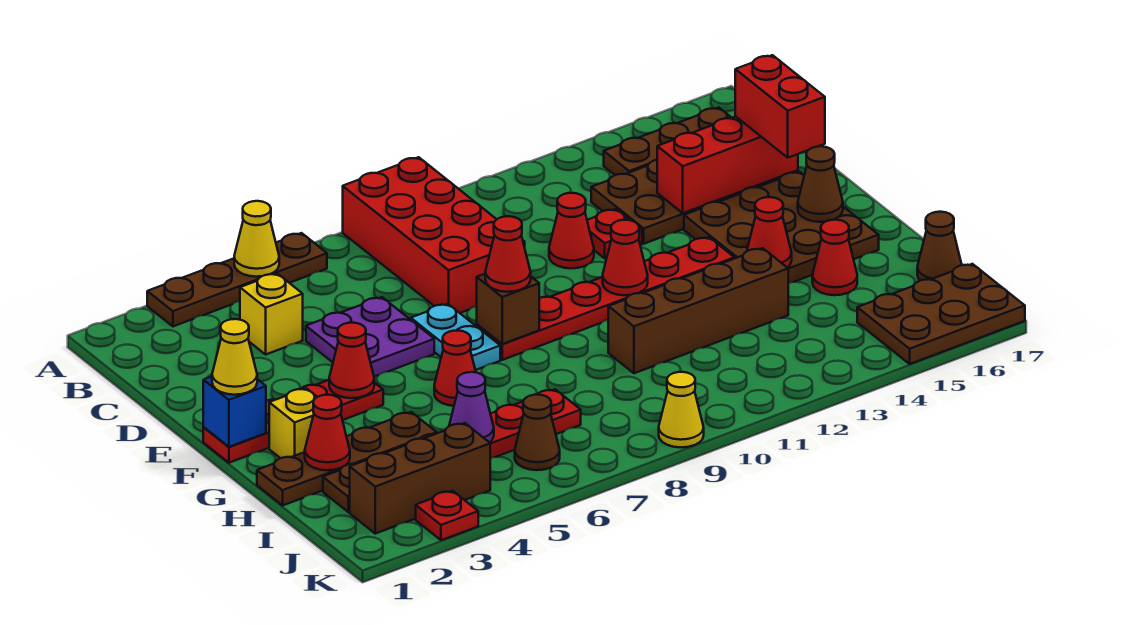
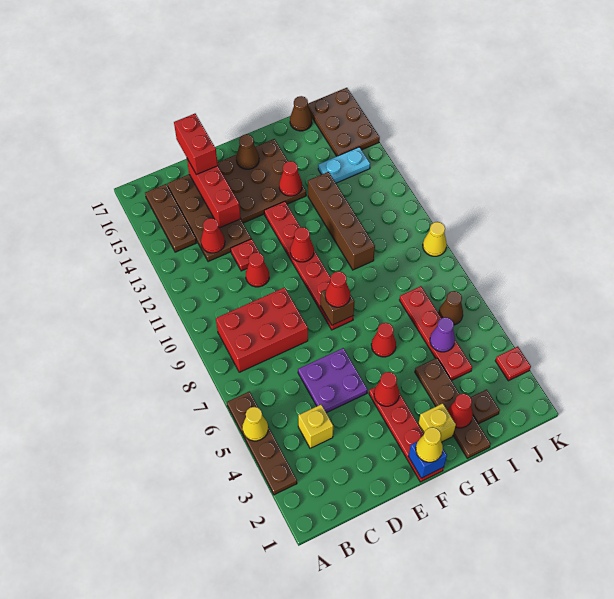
red brick A8:D9 level 1 -> red brick B8:D9 level 1
red brick D16:E16 level 3 -> red brick D16:D17 level 3
cyan plate E7:F7 level 1 -> cyan plate I14:J14 level 1
red cone H15 level 1 -> red cone C13 level 2
brown brick J2:J4 level 1 -> none

